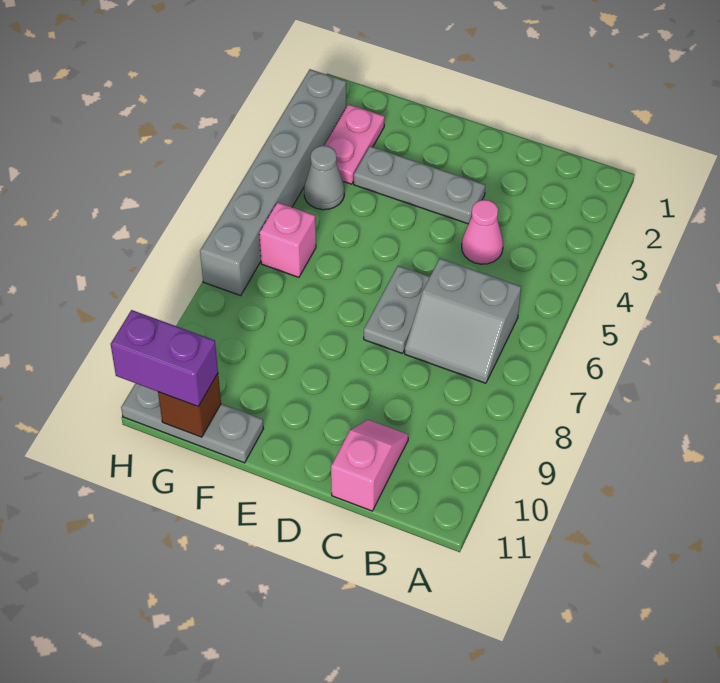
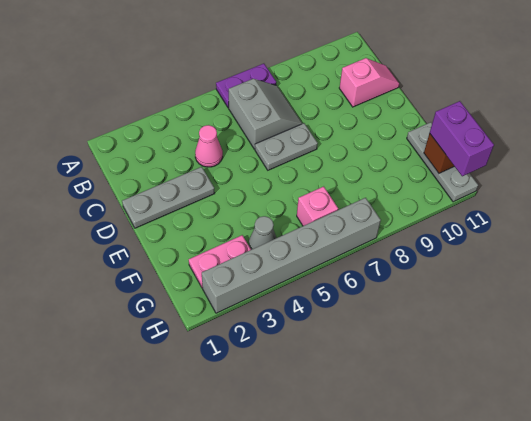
none -> purple plate A6:A7 level 1
pink slope C10:C11 level 1 top 11 -> pink slope C10:C11 level 1 top 10
grey plate D3:F3 level 1 -> grey plate D1:D3 level 1

